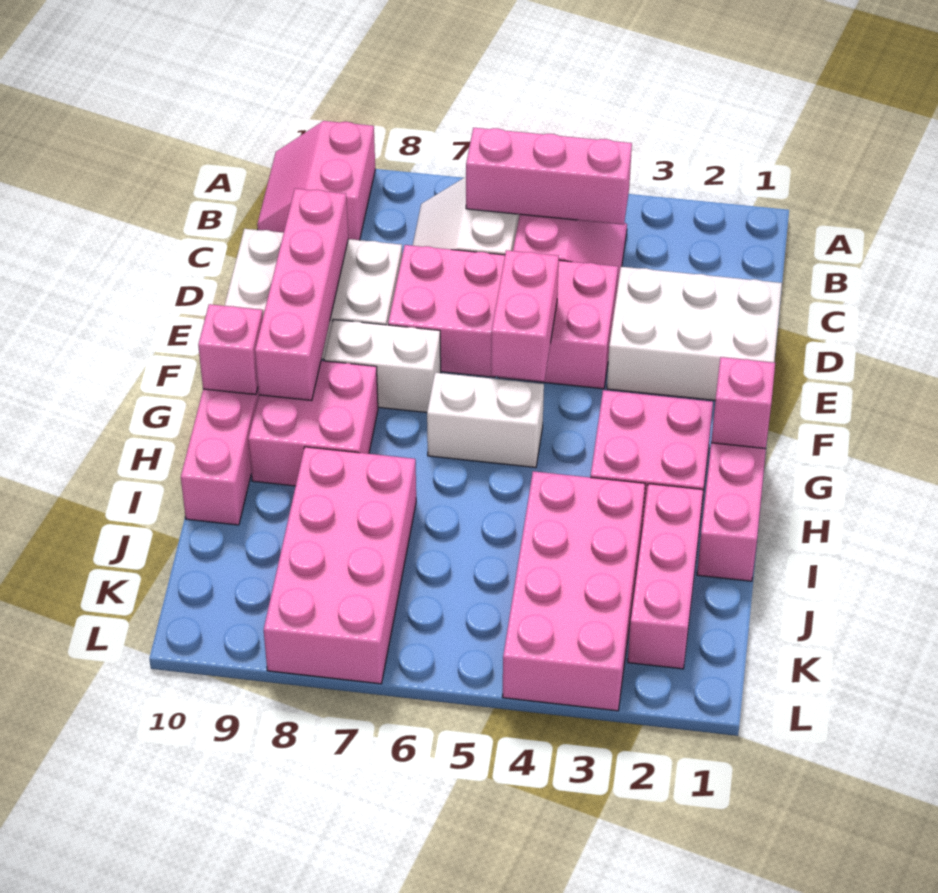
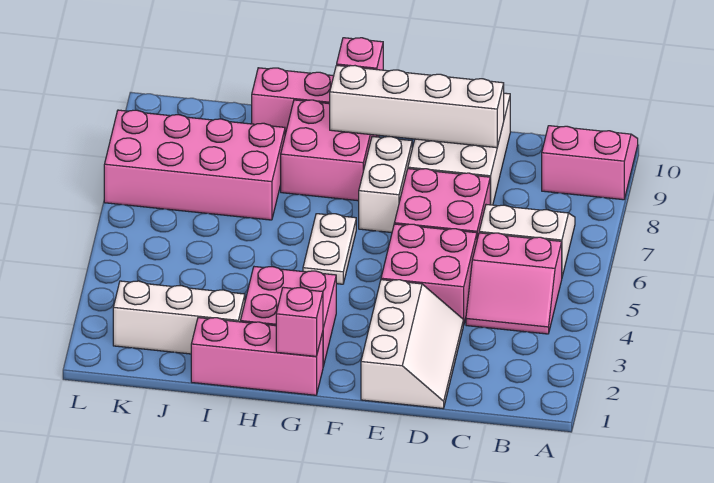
pink brick B4:B6 level 2 -> none
white brick D1:E3 level 1 -> white slope D1:E3 level 1 top E
pink brick D9:G9 level 2 -> white brick D9:G9 level 2
pink brick E5:F5 level 2 -> none
white brick G5:G6 level 1 -> white plate G5:G6 level 1
pink brick I2:K2 level 1 -> white brick I2:K2 level 1
pink brick I3:L4 level 1 -> none

